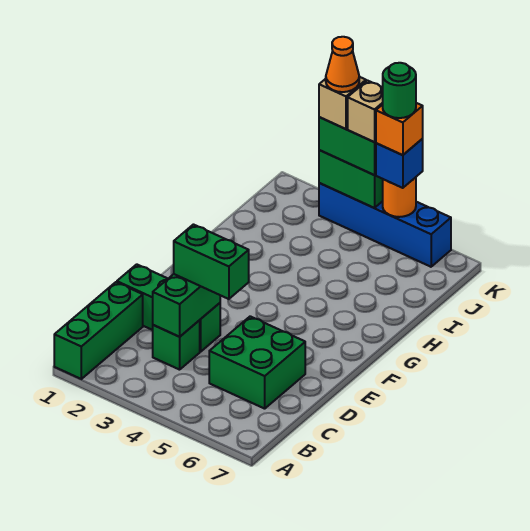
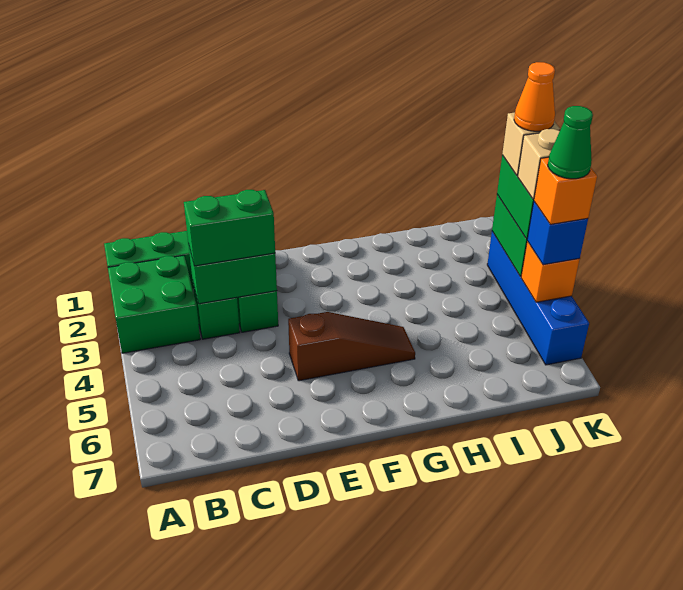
green brick C5:D6 level 1 -> green brick A2:B3 level 1
green brick D3:D4 level 3 -> green brick C3:D3 level 3
none -> brown slope E5:G5 level 1 top E
orange round brick K5 level 2 -> orange brick K5 level 2
green round brick K5 level 5 -> green cone K5 level 5

